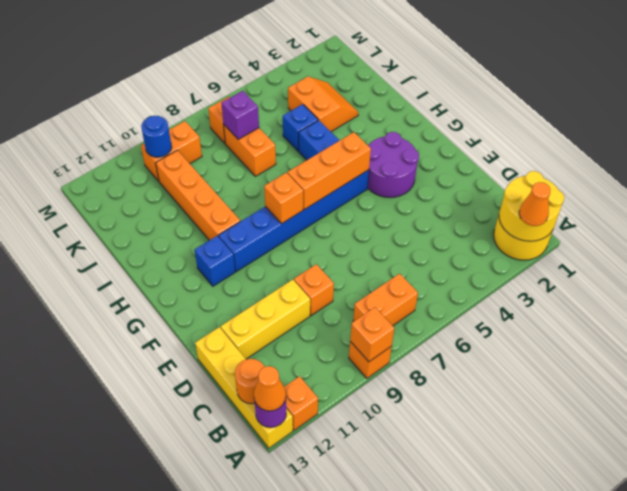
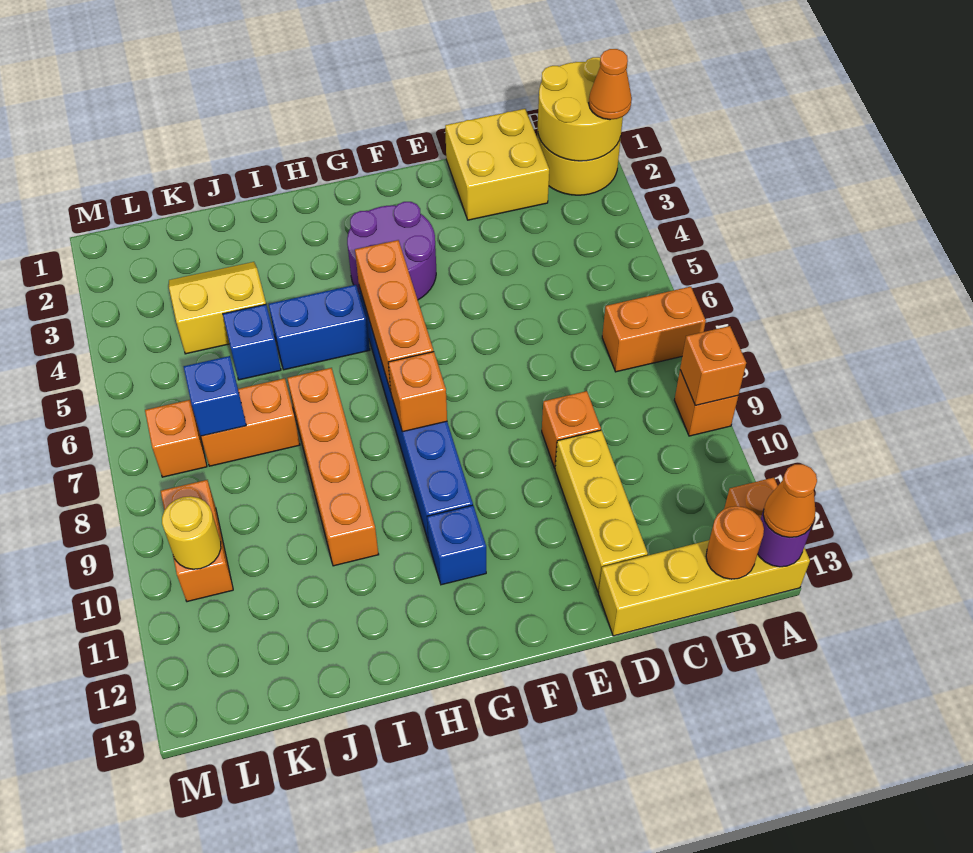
orange brick B7:B8 level 1 -> orange brick A7:B7 level 1
none -> yellow brick C1:D2 level 1
orange brick H10:K10 level 1 -> orange brick I7:I10 level 1
orange slope J3:K4 level 1 top 4 -> yellow slope J3:K4 level 1 top 4
purple brick K7 level 2 -> blue brick K7 level 2
blue round brick L10 level 2 -> yellow round brick L10 level 2

